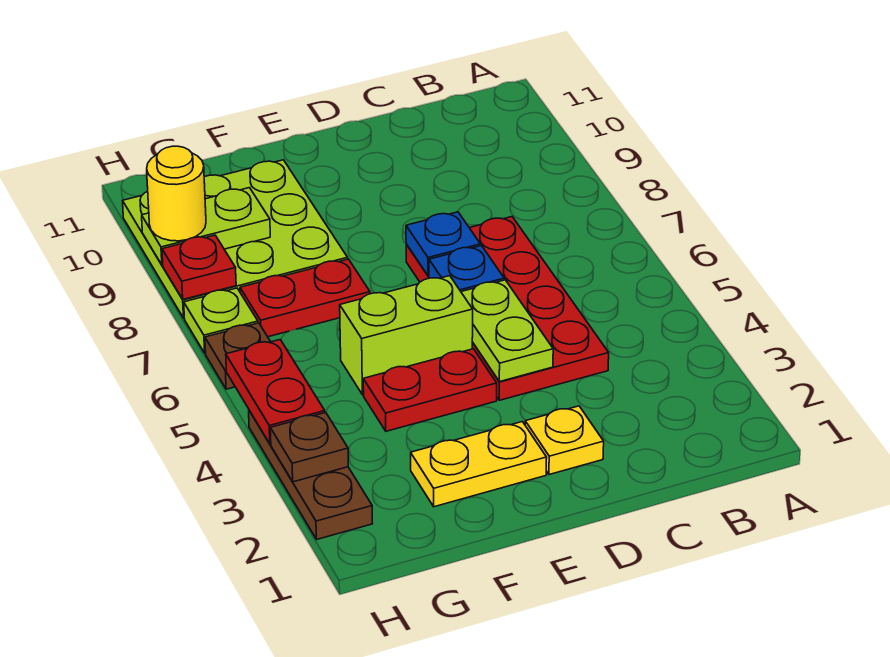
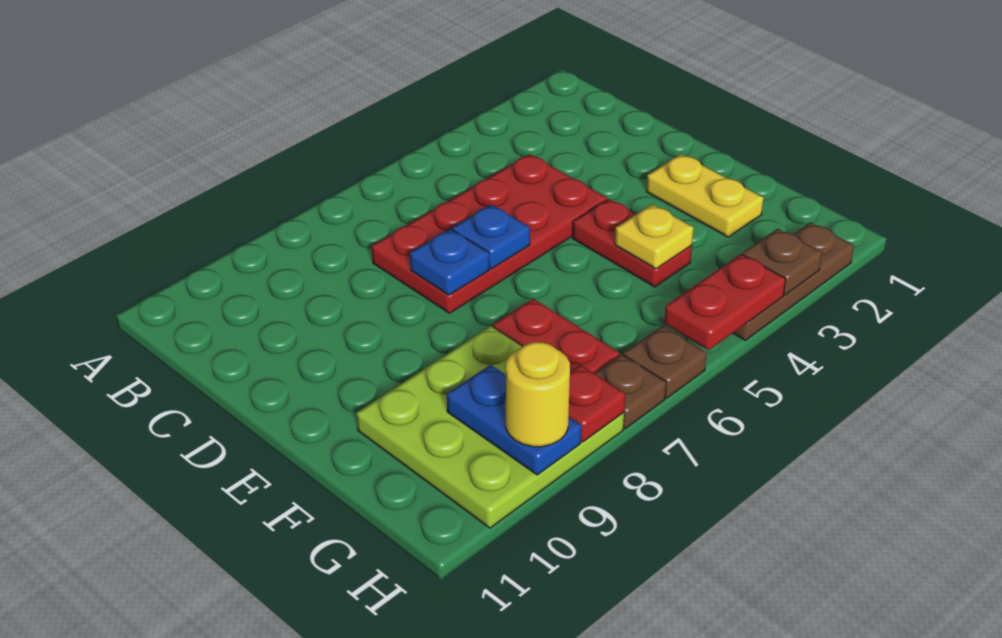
yellow plate D2 level 1 -> yellow plate F4 level 2
lime plate D4:D5 level 2 -> none
lime brick E5:F5 level 1 -> none
lime plate G9:H9 level 2 -> blue plate G9:H9 level 2
lime plate H7 level 1 -> brown plate H7 level 1

